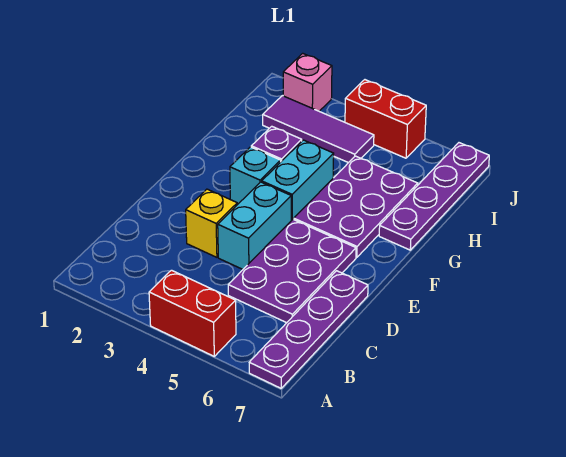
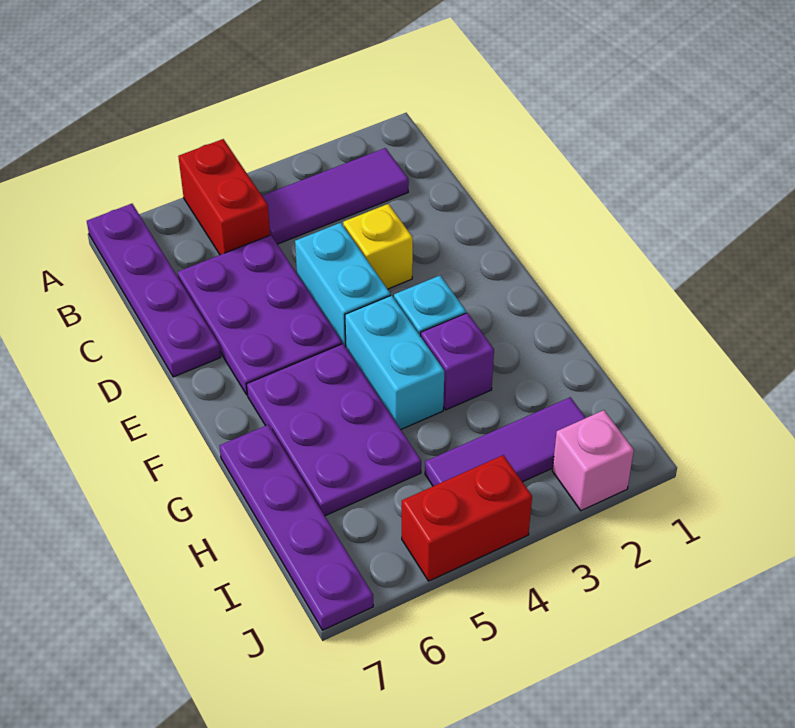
red brick A4:A5 level 1 -> red brick A5:B5 level 1
none -> purple tile B2:B4 level 1

